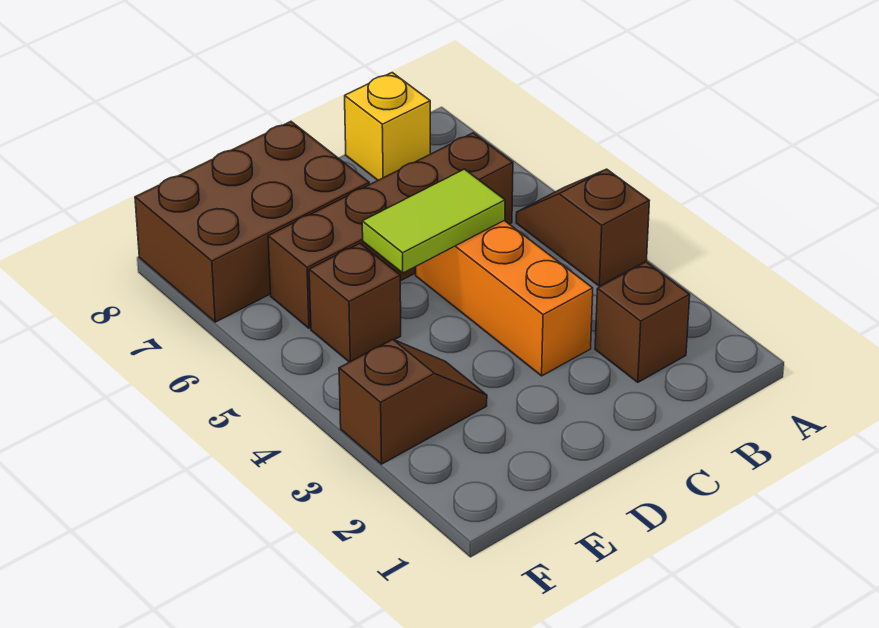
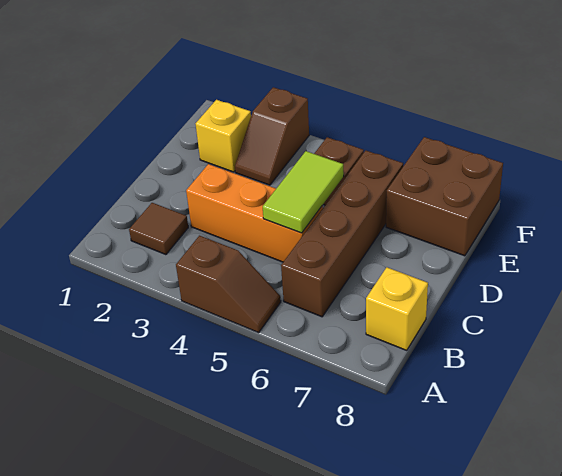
brown brick B2 level 1 -> brown tile B2 level 1
brown brick D7:F8 level 1 -> brown brick E7:F8 level 1
none -> yellow brick E2 level 1

